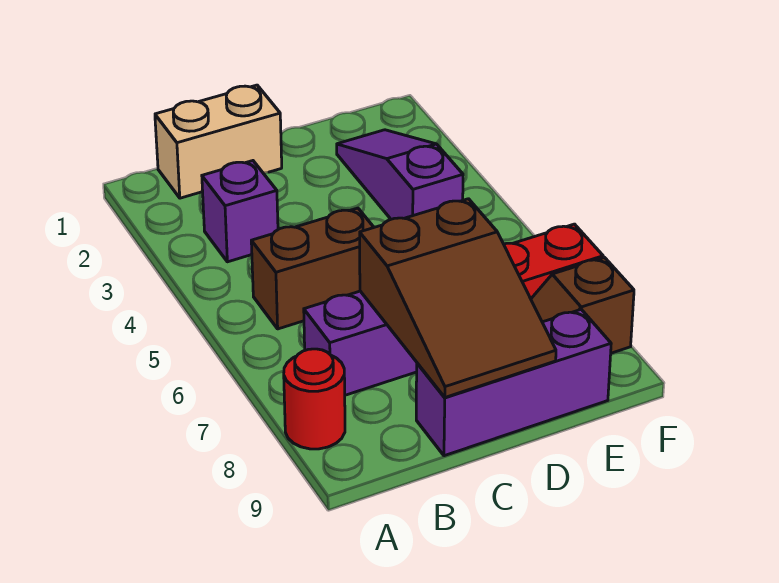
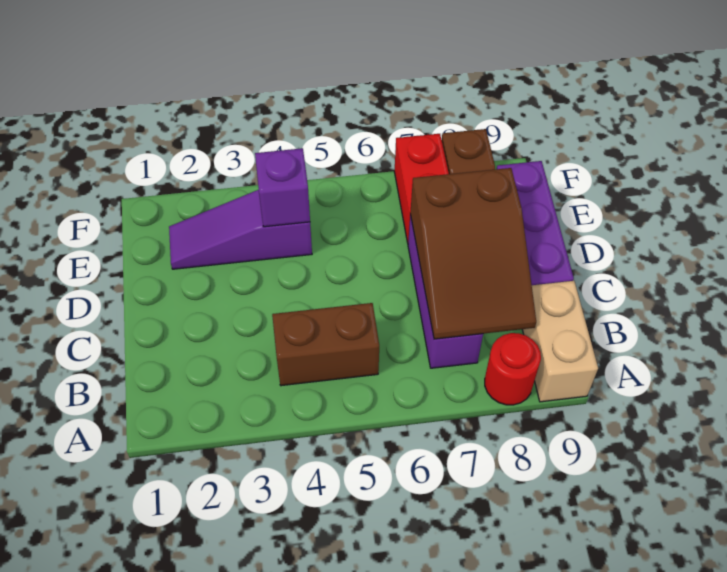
tan brick B1:C1 level 1 -> tan brick A9:B9 level 1
purple brick B3 level 1 -> purple brick E4 level 2
brown brick B5:C5 level 1 -> brown brick B4:B5 level 1
brown slope C7:D9 level 2 top 7 -> brown slope B7:D8 level 2 top D

